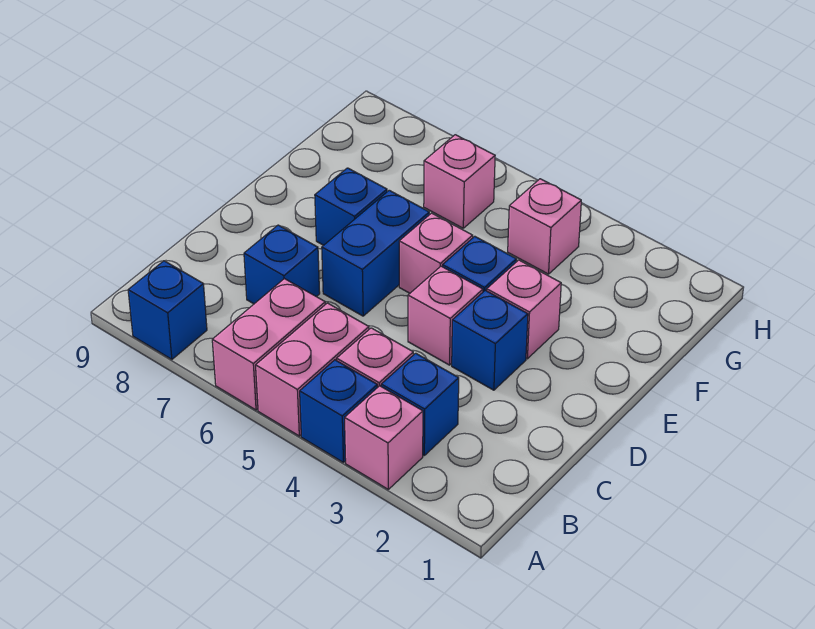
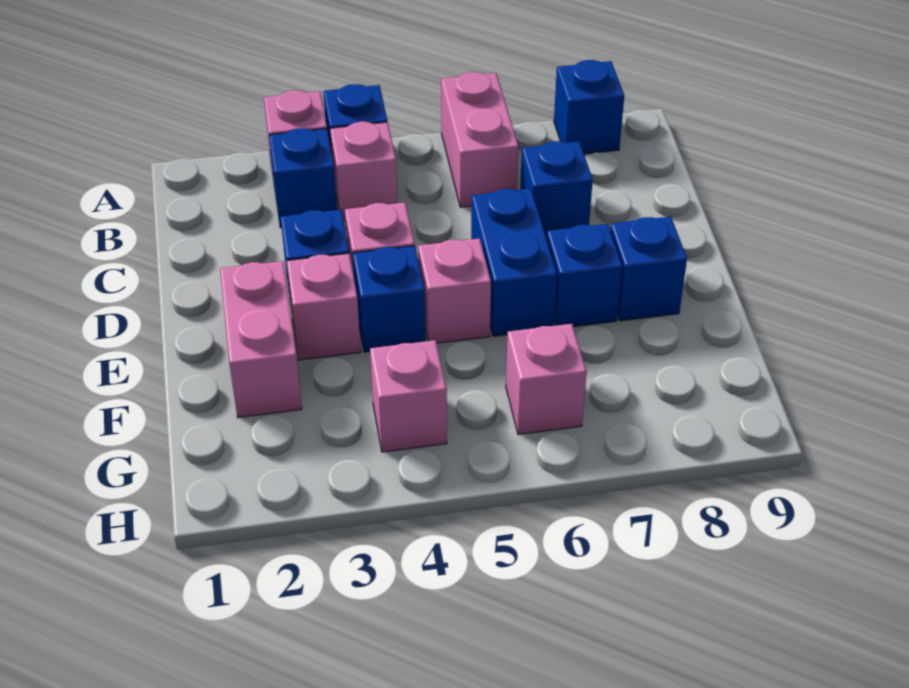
pink brick A5:B5 level 1 -> pink brick E2:F2 level 1
none -> blue brick E8 level 1

